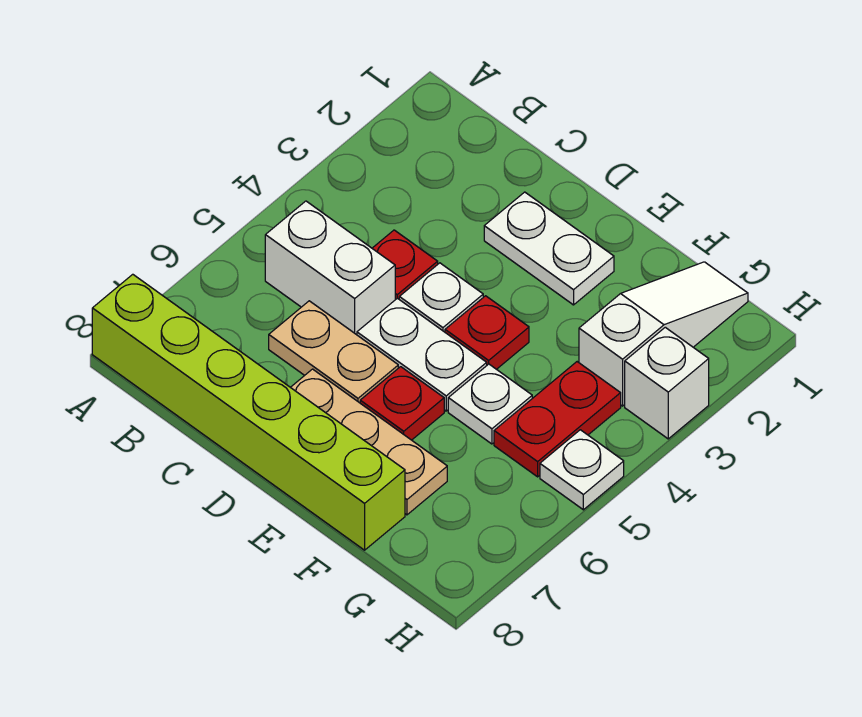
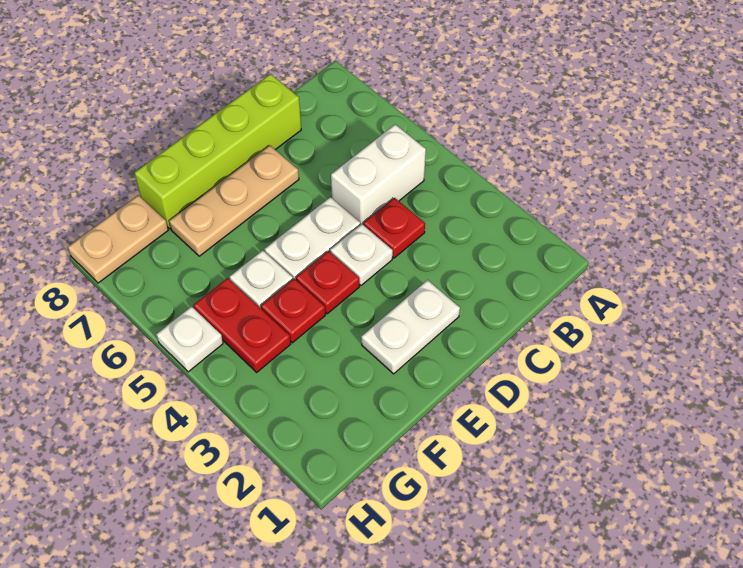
lime brick A8:F8 level 1 -> lime brick C8:F8 level 1
tan plate C6:D6 level 1 -> tan plate G8:H8 level 1
red plate E6 level 1 -> red plate F4 level 1
white slope G1:G3 level 1 top 3 -> none
white brick H3 level 1 -> none

